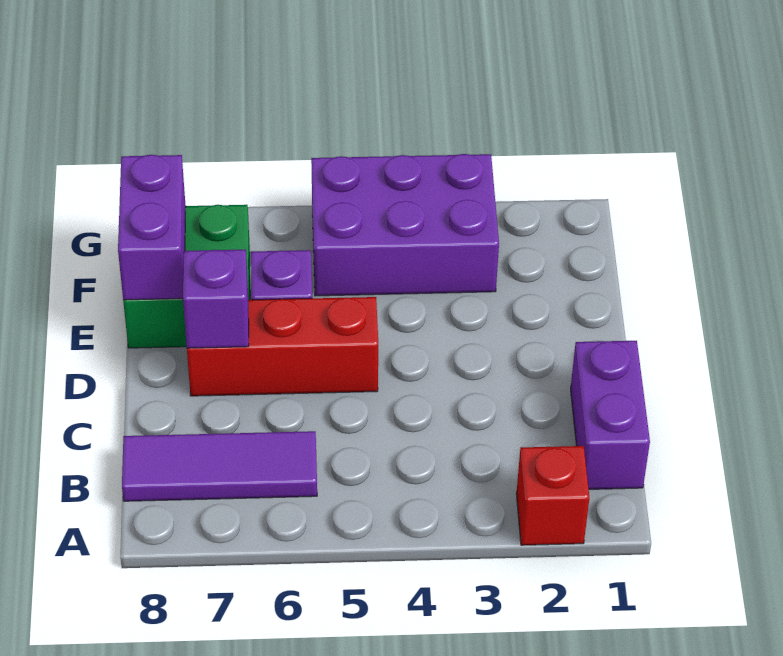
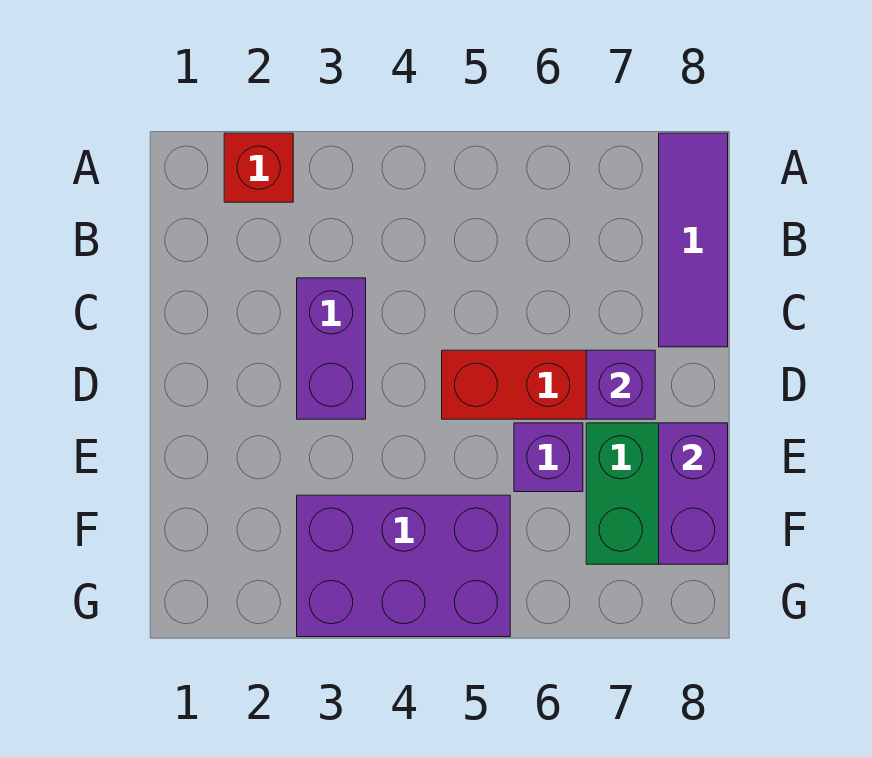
purple brick B1:C1 level 1 -> purple brick C3:D3 level 1
purple tile B6:B8 level 1 -> purple tile A8:C8 level 1

